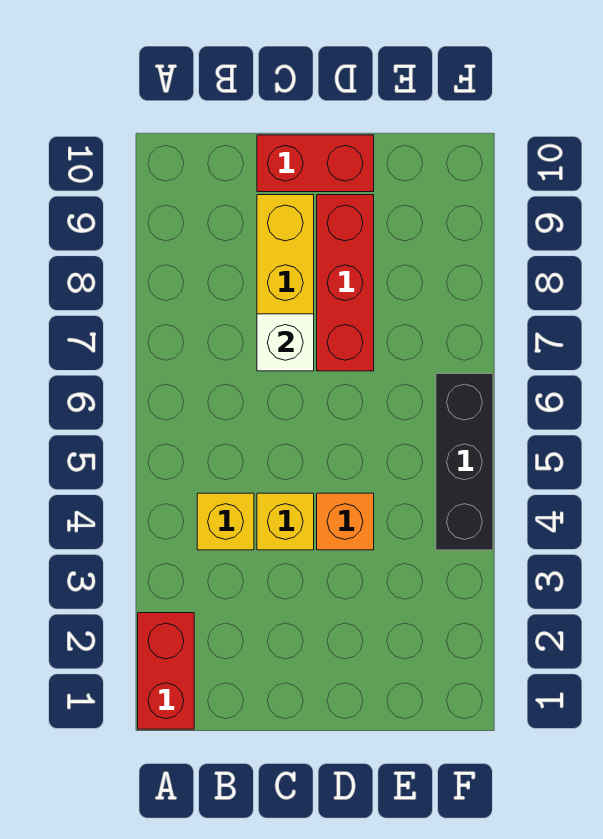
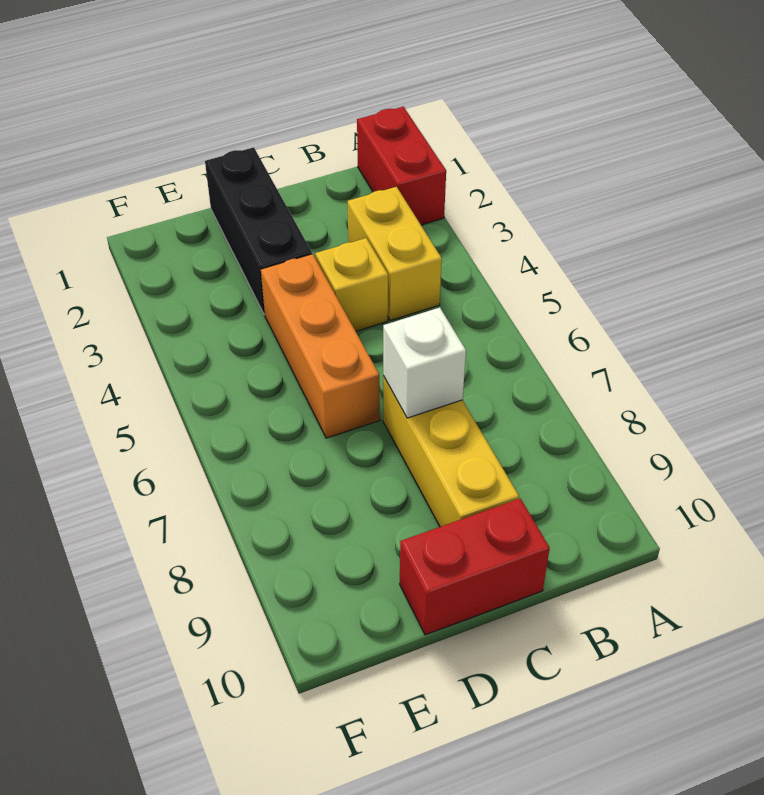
yellow brick B4 level 1 -> yellow brick B3:B4 level 1
orange brick D4 level 1 -> orange brick D4:D6 level 1
red brick D7:D9 level 1 -> none
black brick F4:F6 level 1 -> black brick D1:D3 level 1

